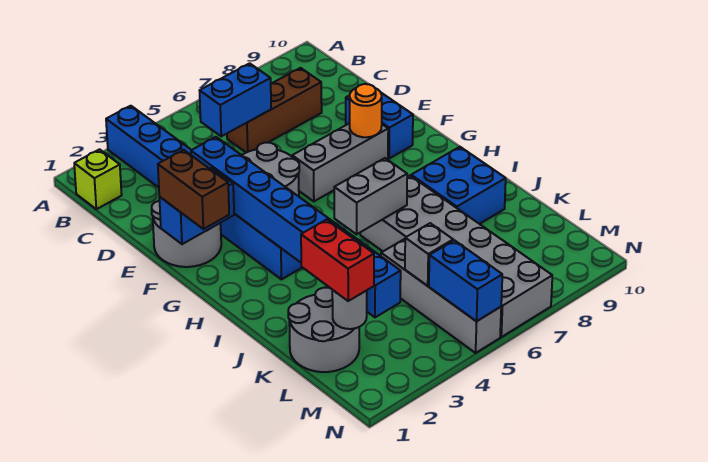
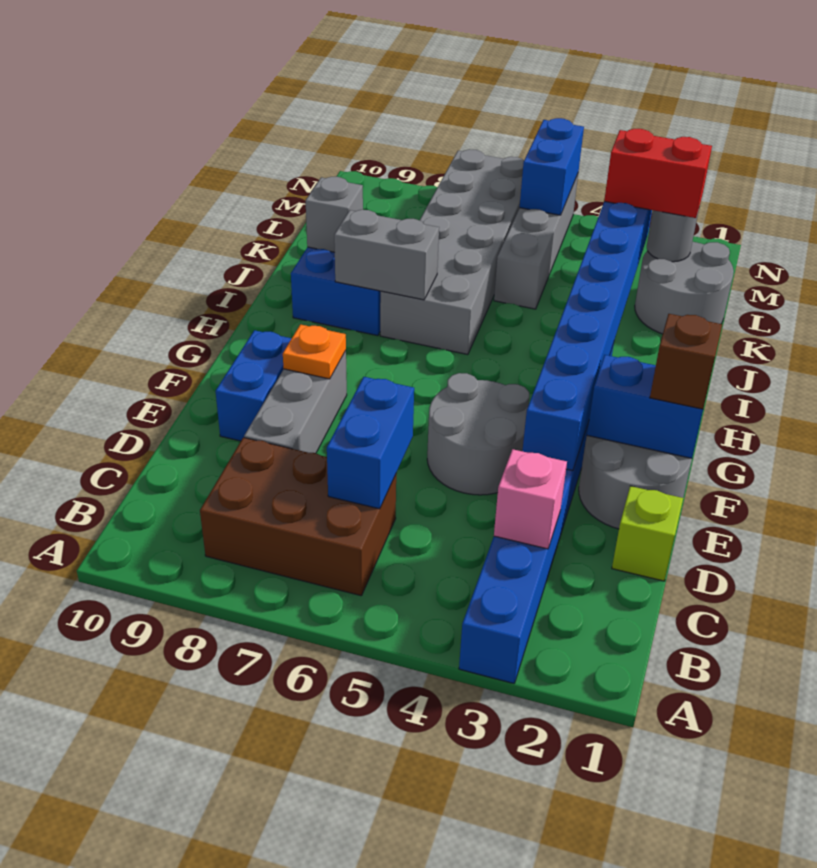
lime brick B1 level 1 -> lime brick D1 level 1
none -> pink brick C3 level 2
blue brick C5:C6 level 2 -> blue brick C6:D6 level 2
brown brick C6:C8 level 1 -> brown brick B6:C8 level 1
brown brick F1:G1 level 3 -> brown brick F1 level 3
grey brick F6:F8 level 1 -> grey brick D8:F8 level 1
orange round brick F8 level 2 -> orange plate F8 level 2
grey brick I5:I6 level 2 -> grey brick I7:I8 level 2
red brick K2:L2 level 3 -> red brick L2:L3 level 3
grey brick L5 level 2 -> grey brick J9 level 2

